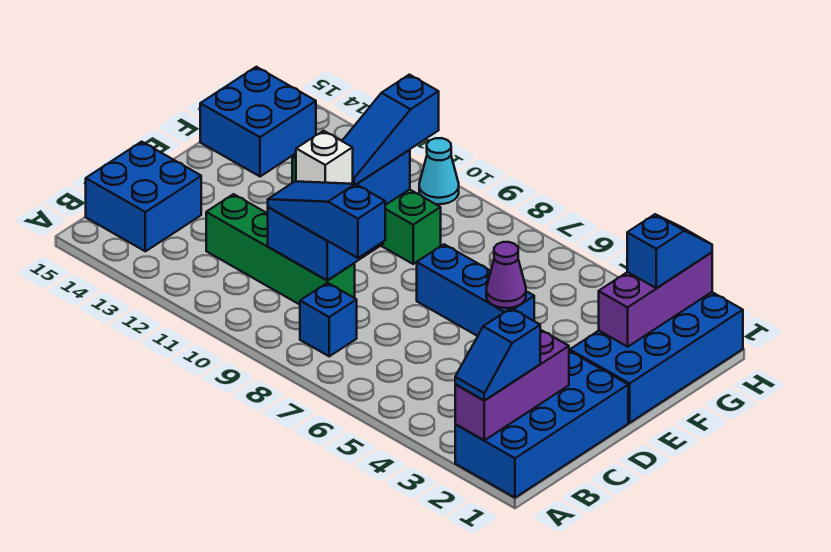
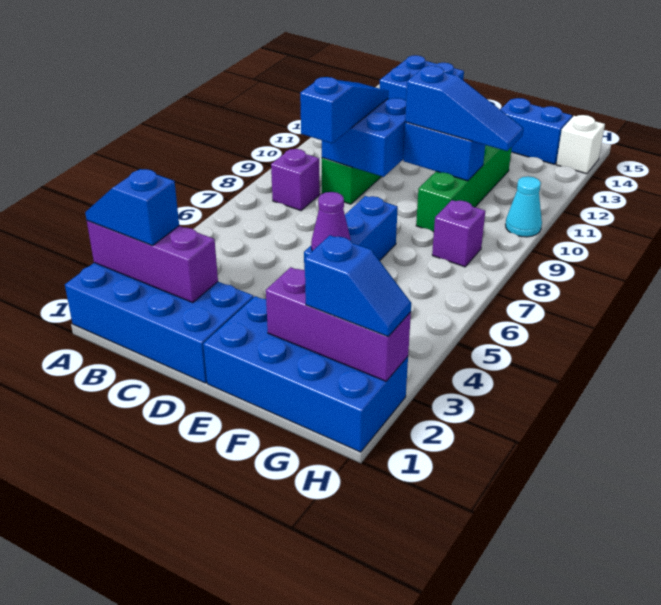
blue brick B8 level 1 -> purple brick B8 level 1
white brick D10 level 3 -> white brick H14 level 1
blue slope E10:G10 level 3 top G -> blue slope E10:G10 level 3 top E
blue brick F14:G15 level 1 -> blue brick F14:G14 level 1
none -> purple brick G8 level 1

